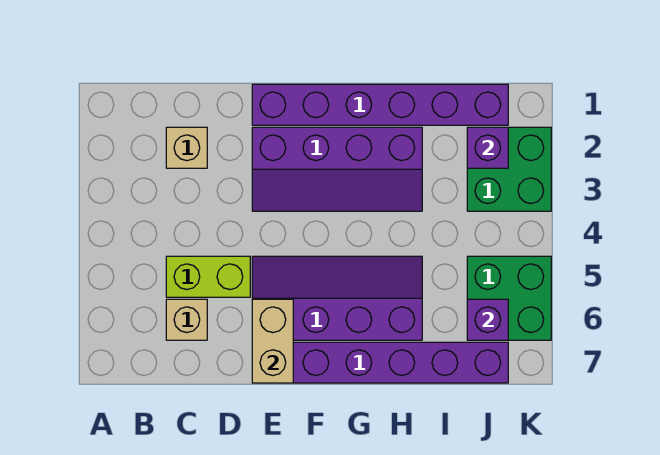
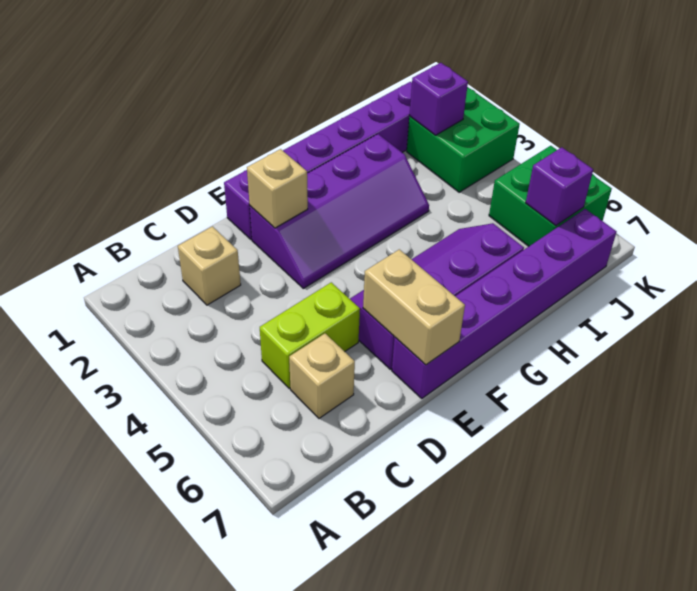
none -> tan brick E2 level 2

